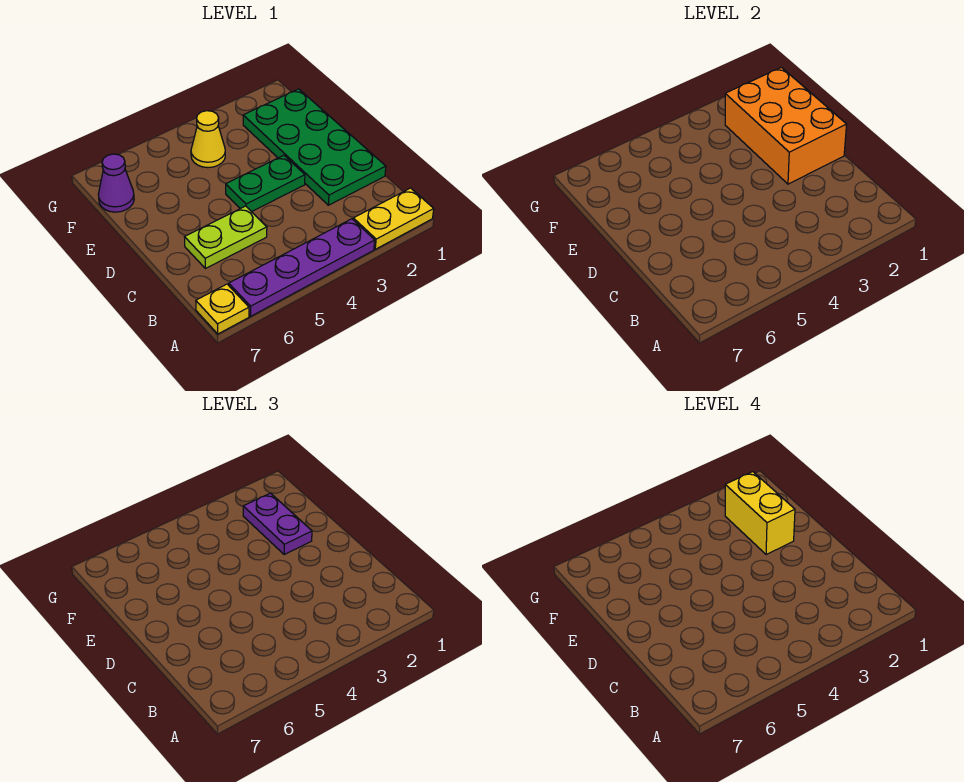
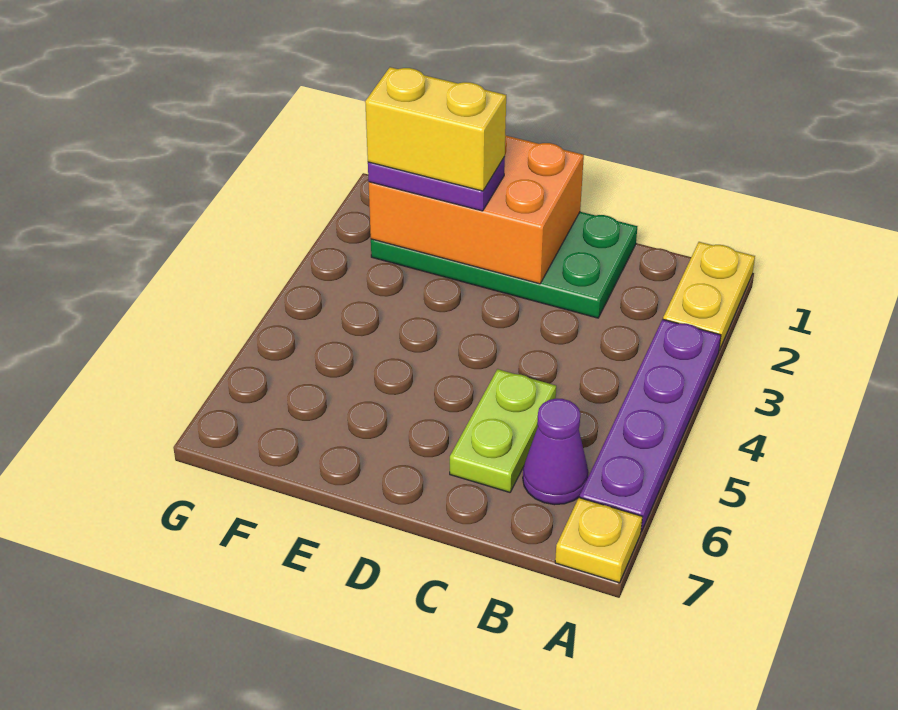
green plate D3:D4 level 1 -> none
yellow cone F4 level 1 -> none
purple cone F7 level 1 -> purple cone B6 level 1

